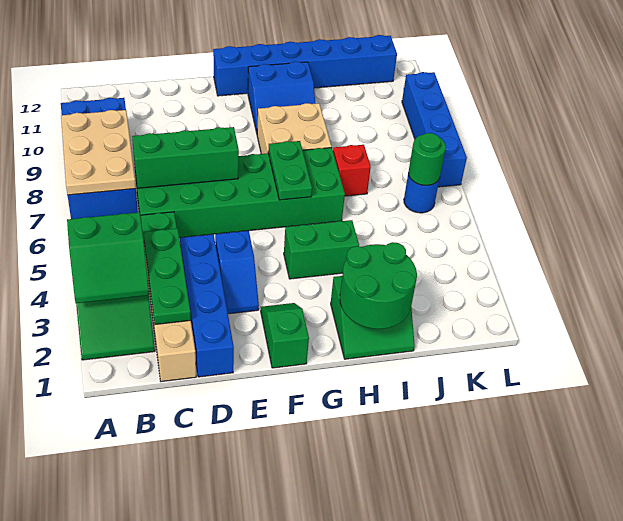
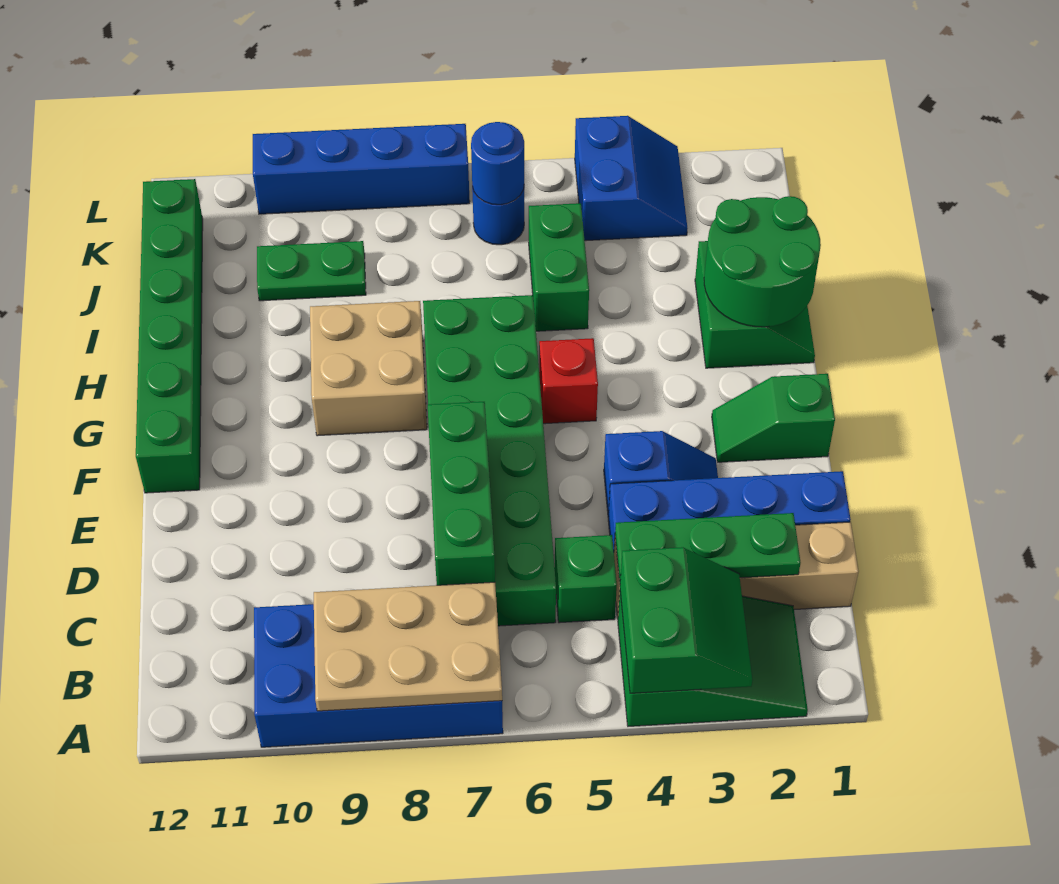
blue brick F12:K12 level 1 -> green brick F12:K12 level 1
green brick G4:H4 level 1 -> green brick I5:J5 level 1
green plate G6:G7 level 2 -> green plate J9:J10 level 1
blue slope G10:H11 level 1 top 11 -> blue slope K3:L4 level 1 top 4
red brick I7 level 1 -> red brick G5 level 1
green round brick K6 level 2 -> blue round brick K6 level 2

